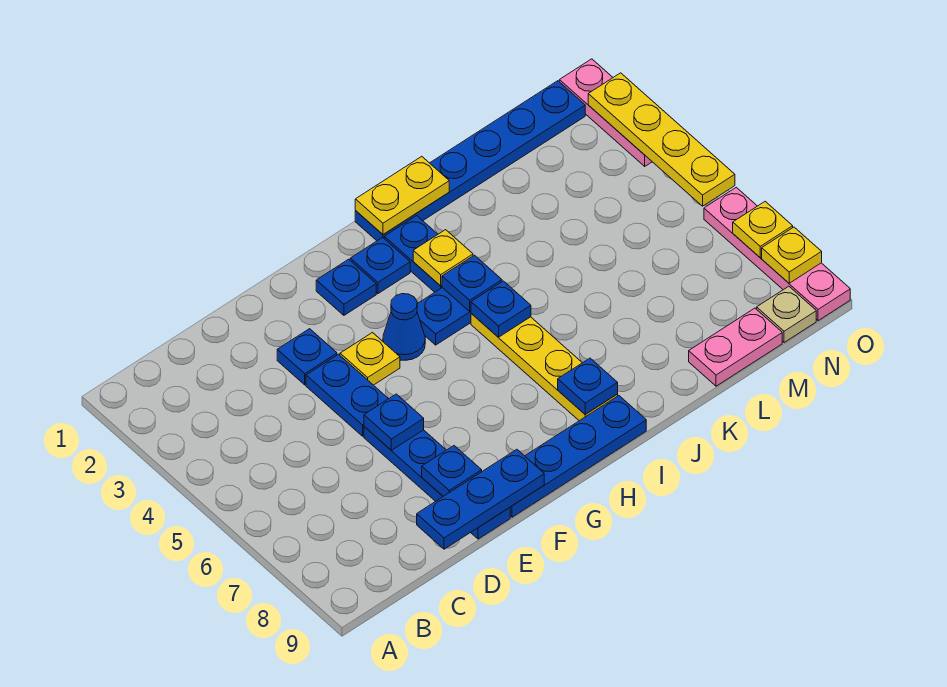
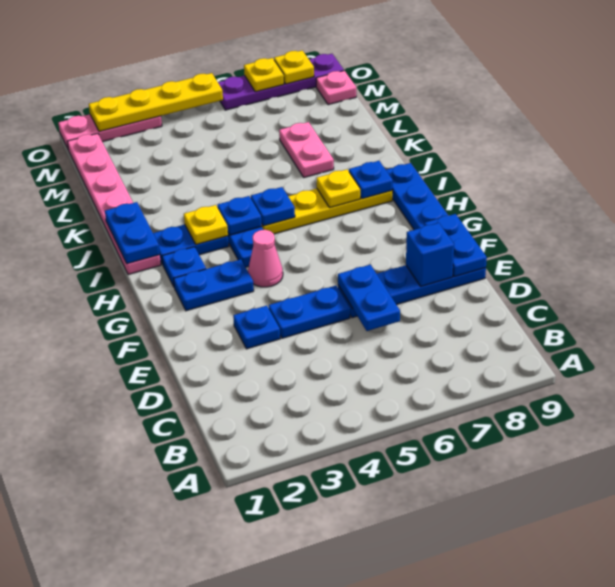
blue plate D9:F9 level 2 -> blue plate E9:F9 level 2
blue plate E6 level 2 -> blue plate D6:E6 level 2
blue plate E8 level 2 -> blue brick E8 level 2
yellow plate F4 level 1 -> yellow plate I7 level 2
blue plate G2 level 1 -> blue plate G2:G3 level 1
blue cone G4 level 1 -> pink cone G4 level 1
blue plate I1:N1 level 1 -> pink plate I1:N1 level 1
yellow plate I1:J1 level 2 -> blue plate I1:J1 level 2
pink plate L9:M9 level 1 -> pink plate K7:L7 level 1
tan plate N9 level 1 -> pink plate N9 level 1
pink plate O6:O9 level 1 -> purple plate O6:O9 level 1

